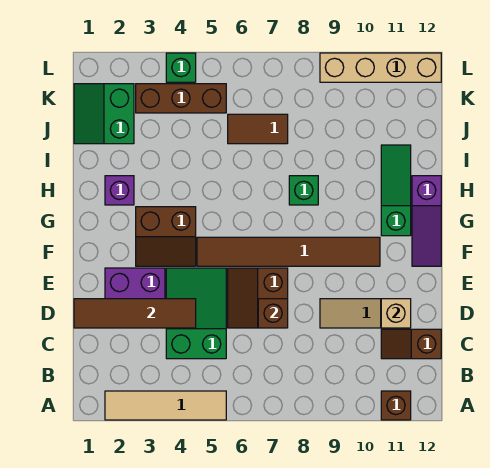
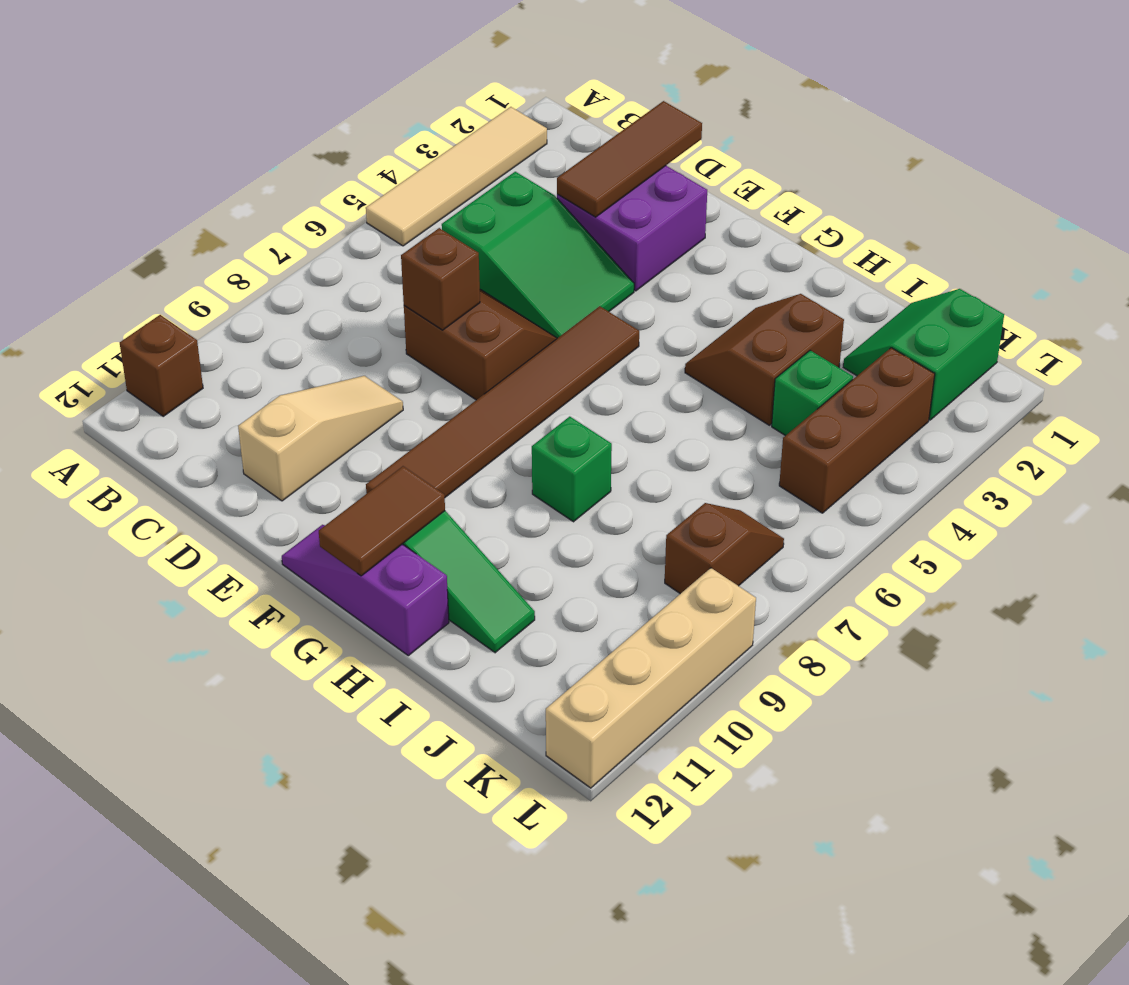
brown slope C11:C12 level 1 top 12 -> brown slope K7:K8 level 1 top 8
brown tile D1:D4 level 2 -> brown tile D1:D3 level 2
tan brick D11 level 2 -> none
brown slope F3:G4 level 1 top G -> brown slope H3:I4 level 1 top I
purple brick H2 level 1 -> none
green slope J1:K2 level 1 top 2 -> green slope J1:K2 level 1 top K
brown tile J6:J7 level 1 -> brown tile G11:G12 level 2
green brick L4 level 1 -> green brick J4 level 1

